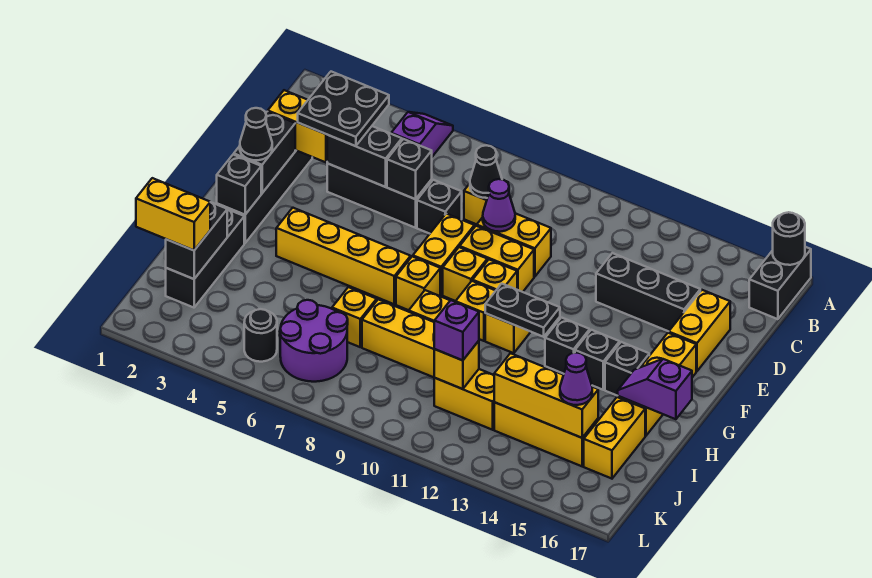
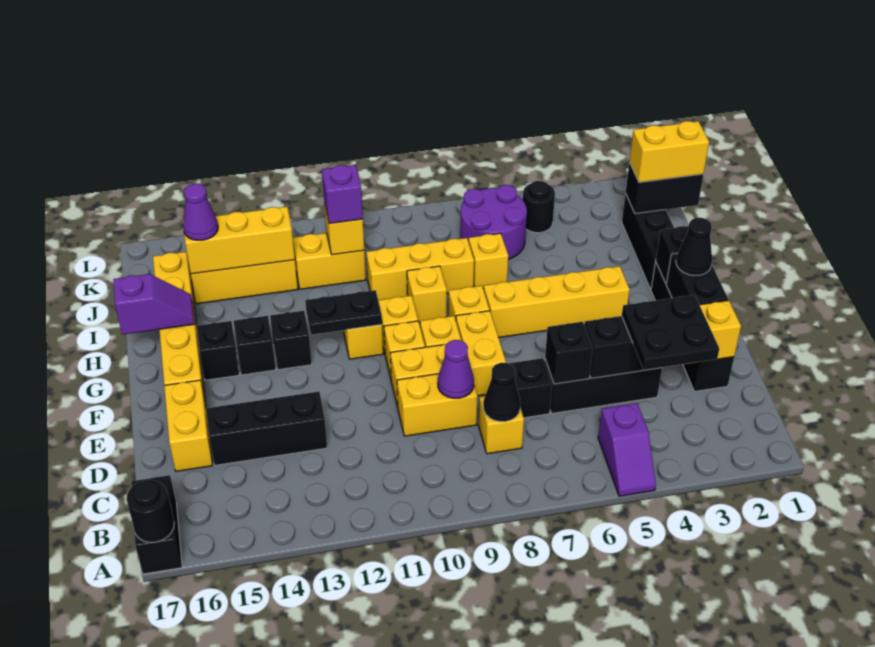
black brick I2:J2 level 2 -> black brick J1:J2 level 2

